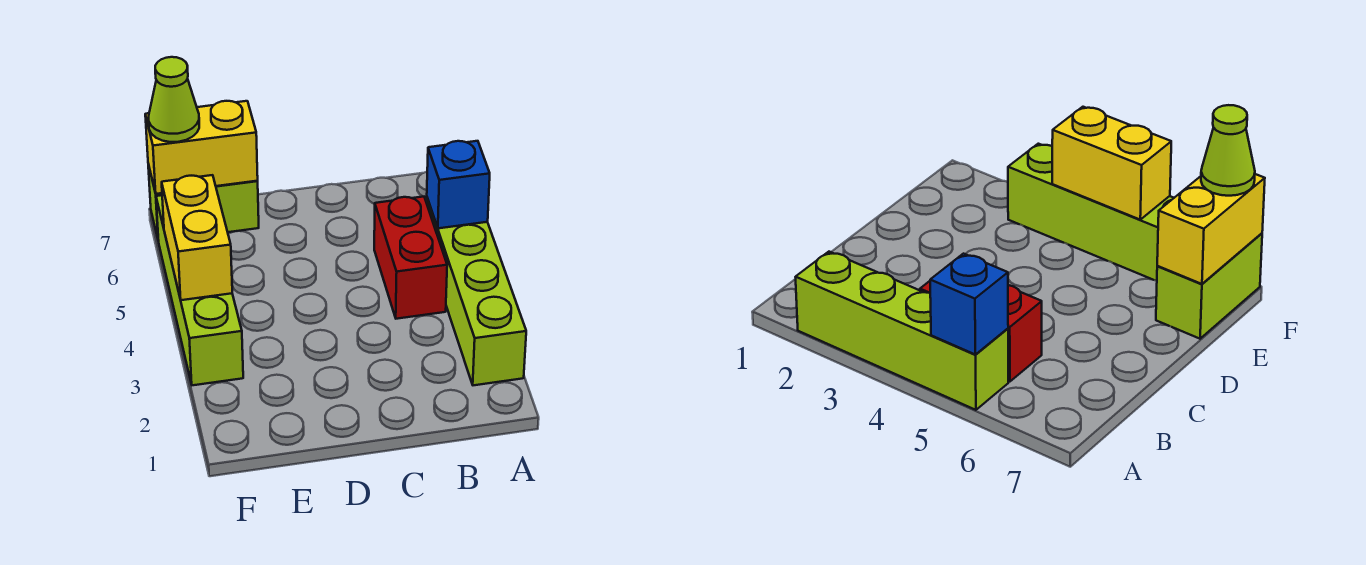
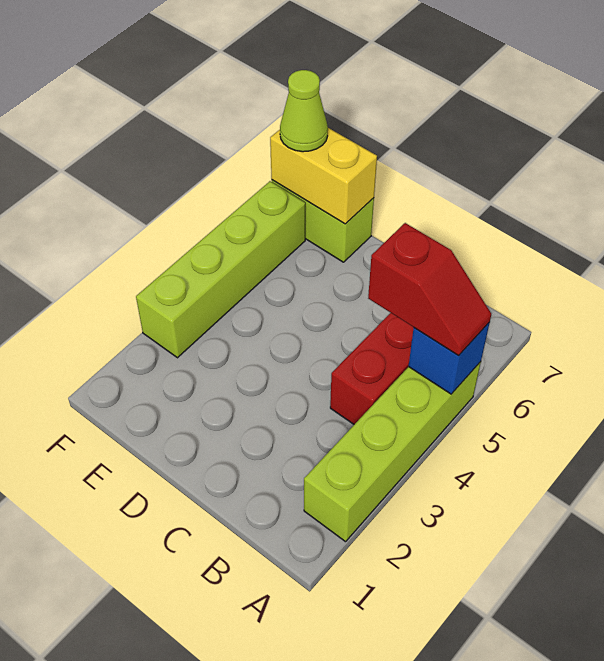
none -> red slope A5:B5 level 3 top B
yellow brick F4:F5 level 2 -> none

